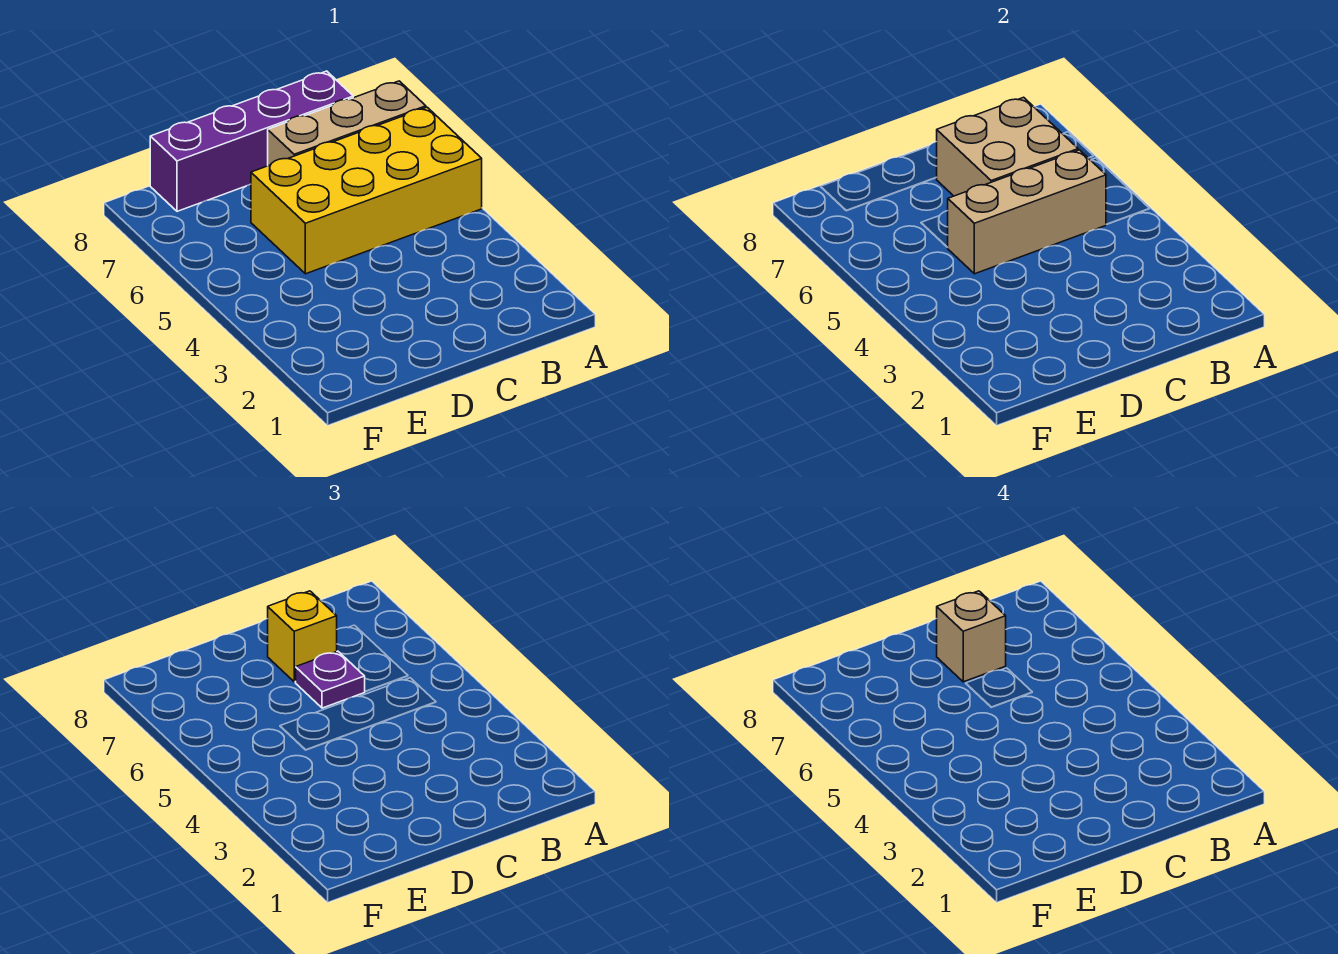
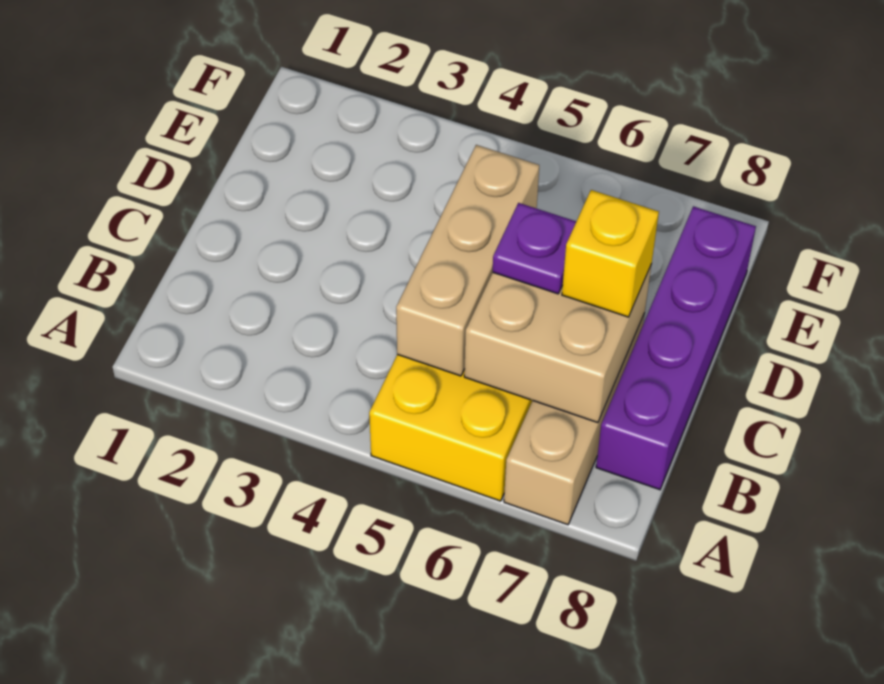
tan brick C7 level 4 -> none

